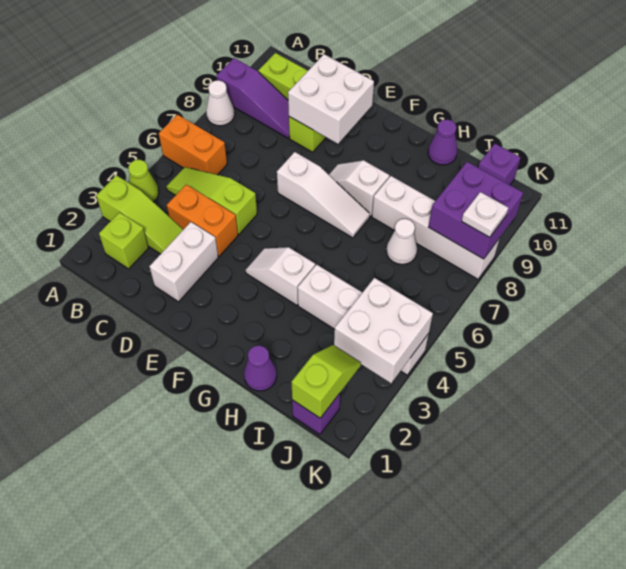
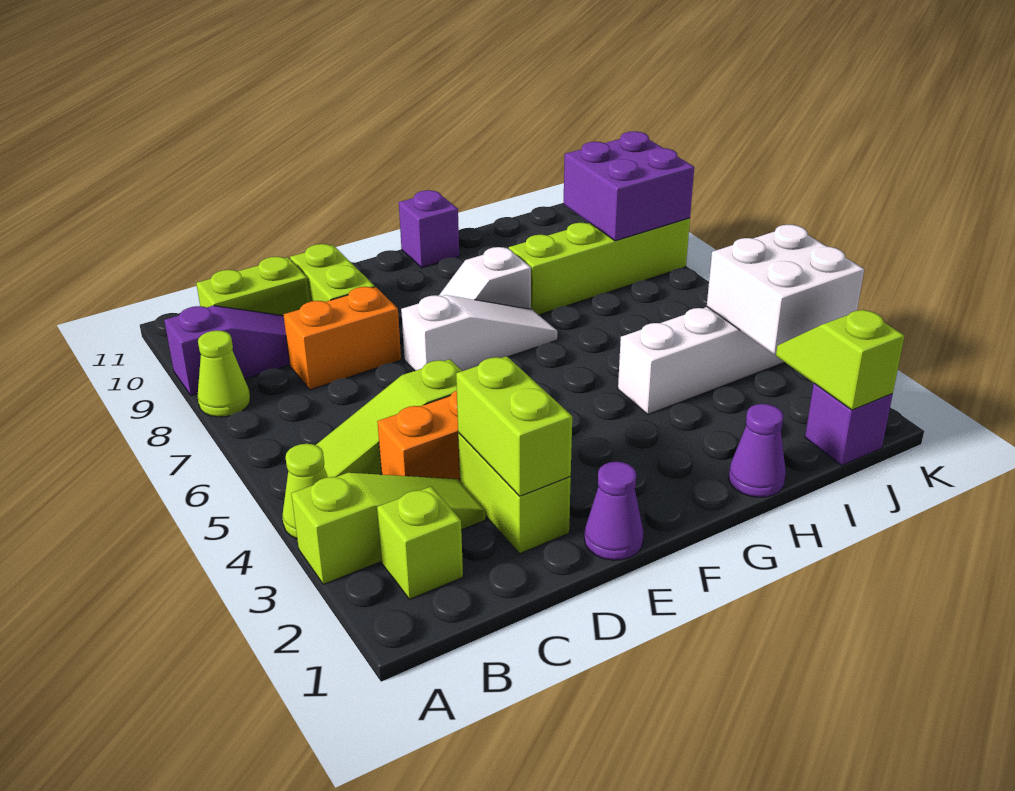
orange brick A6:B6 level 1 -> orange brick C8:D8 level 1
white cone A8 level 1 -> lime cone A8 level 1
white brick D2:D3 level 1 -> lime brick D2:D3 level 1
none -> lime brick D2:D3 level 2
white brick D9:E10 level 2 -> none
white slope F4:G4 level 1 top G -> none
white brick H8:K8 level 1 -> lime brick H8:K8 level 1
purple cone H11 level 1 -> purple cone E1 level 1
white cone I7 level 1 -> none
purple brick J11 level 1 -> purple brick G11 level 1
white plate K8 level 3 -> none

